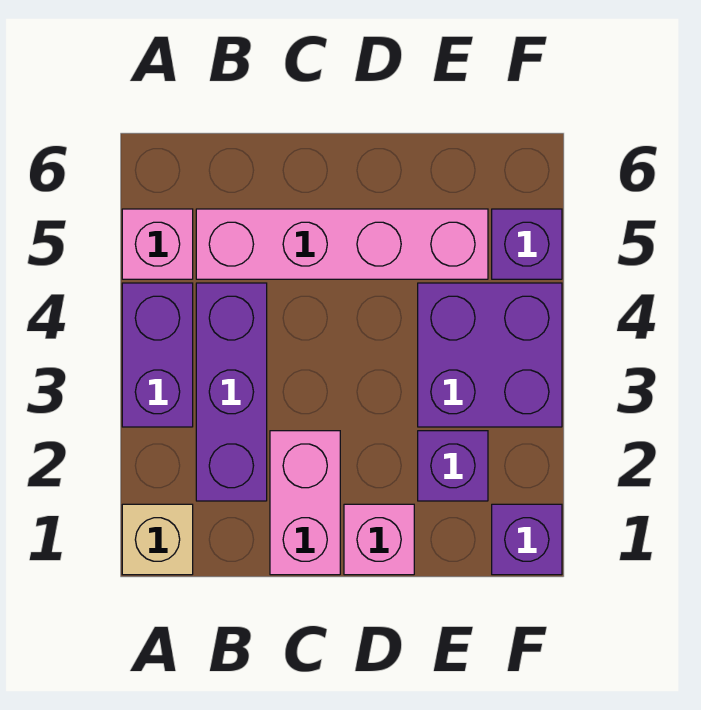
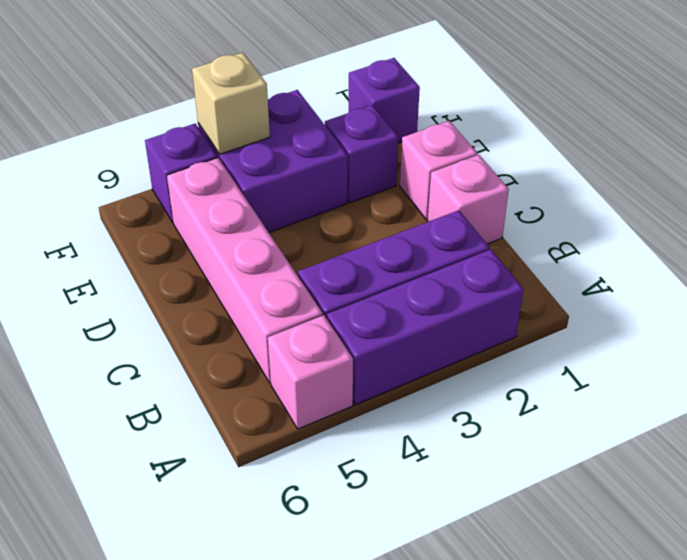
tan brick A1 level 1 -> tan brick F4 level 2
purple brick A3:A4 level 1 -> purple brick A2:A4 level 1
pink brick C1:C2 level 1 -> pink brick C1 level 1

